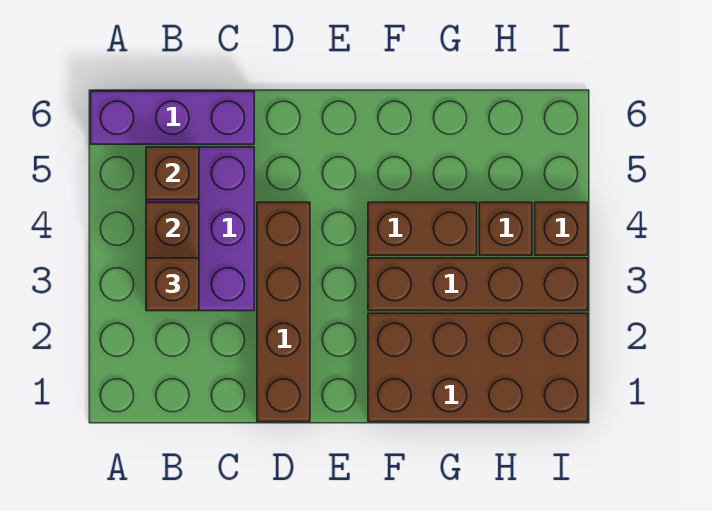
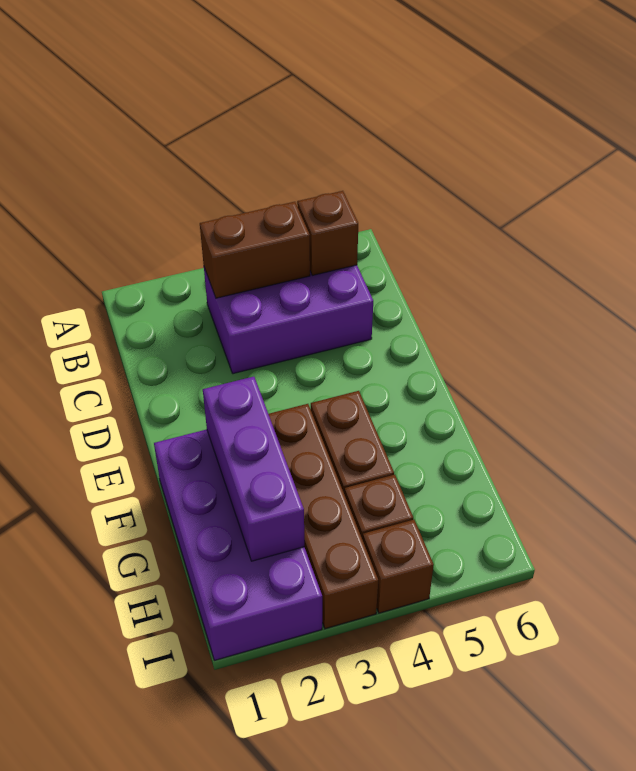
purple brick A6:C6 level 1 -> purple brick F2:H2 level 2
brown brick B3 level 3 -> none
brown brick D1:D4 level 1 -> none
brown brick F1:I2 level 1 -> purple brick F1:I2 level 1

